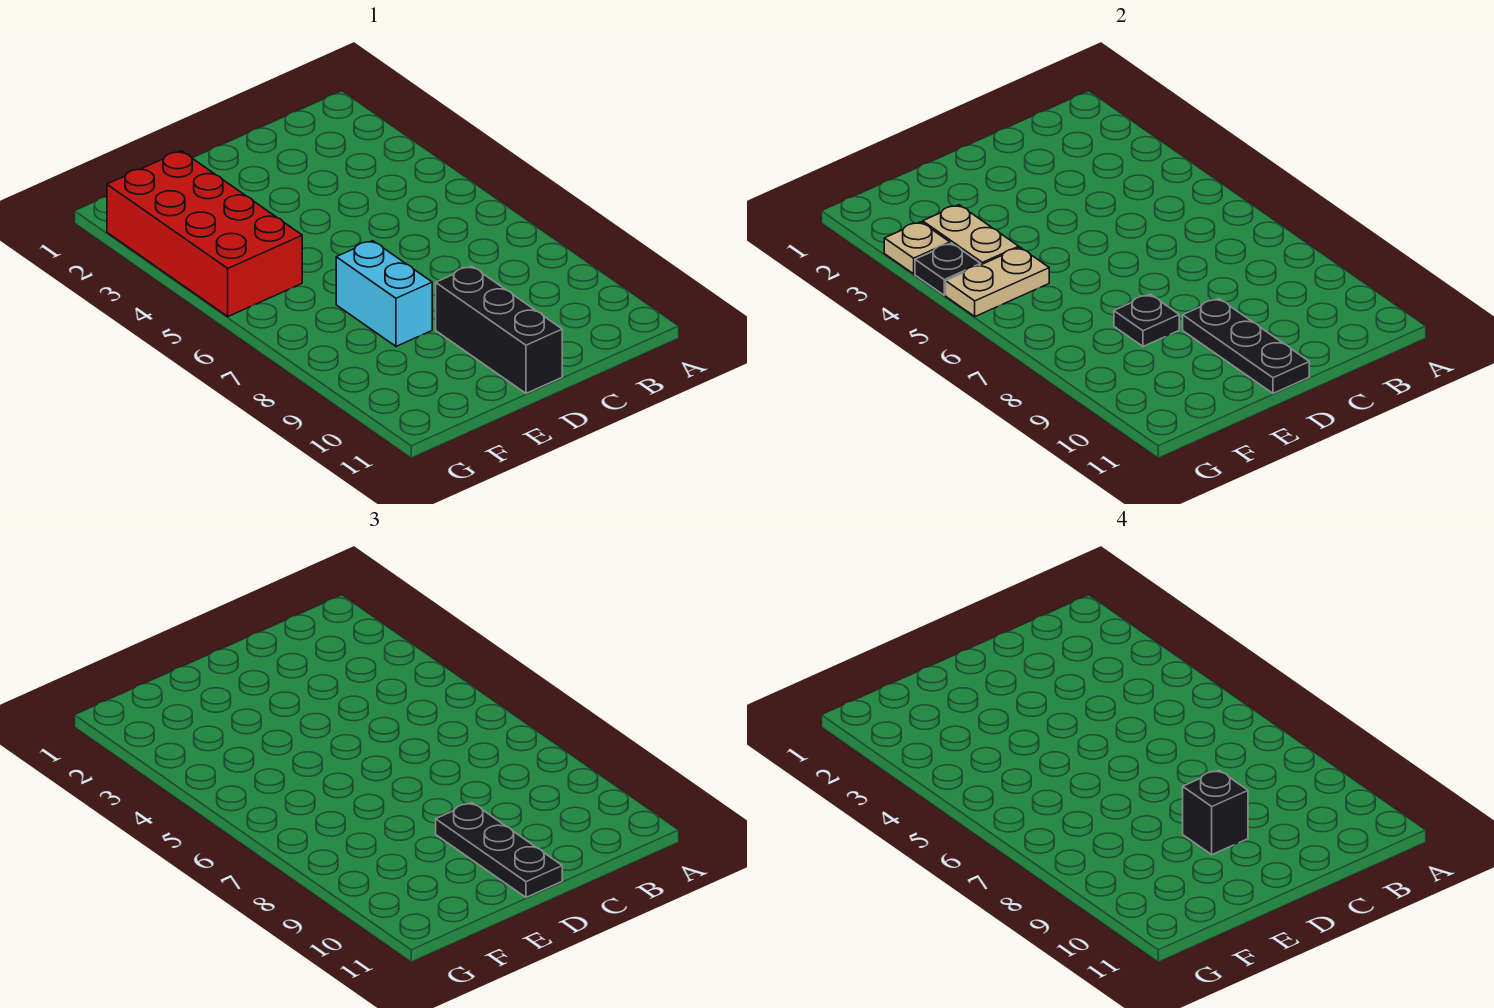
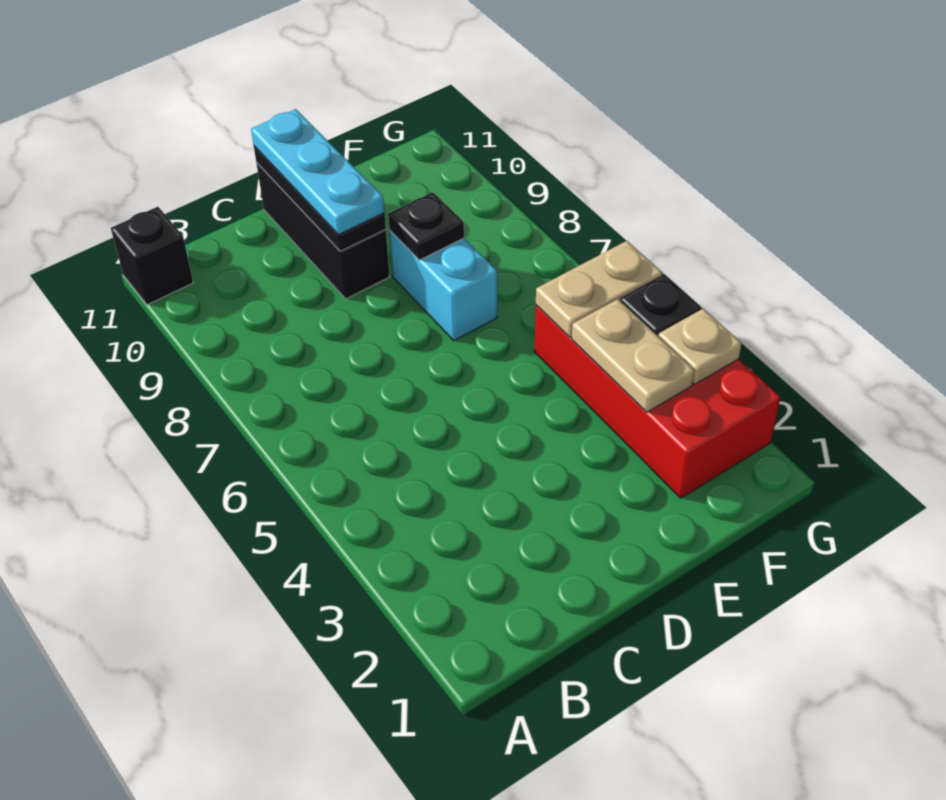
black plate D9:D11 level 3 -> cyan plate D9:D11 level 3
black brick D9 level 4 -> black brick A11 level 1

